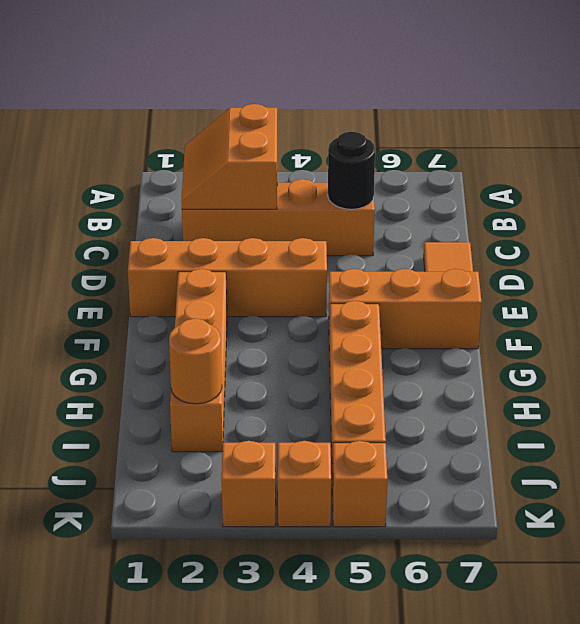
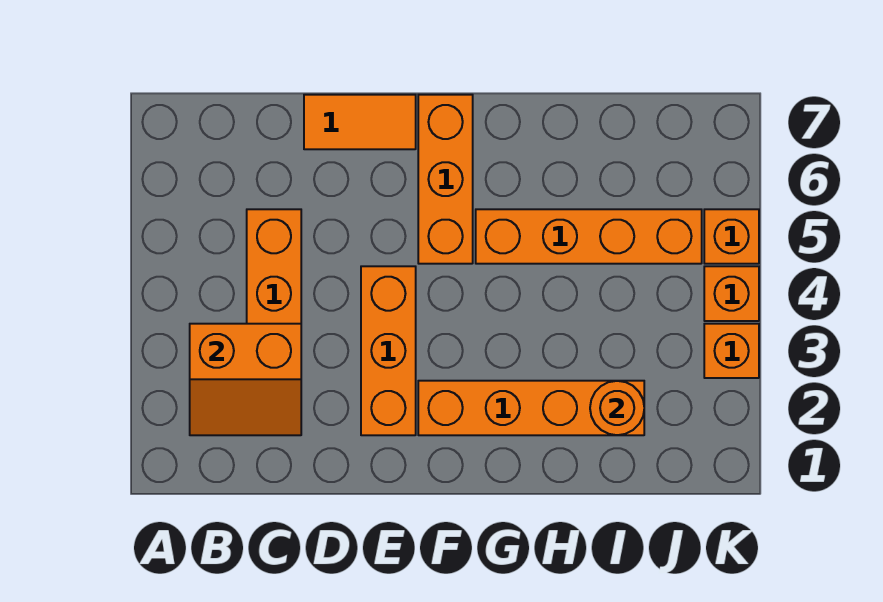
black round brick C5 level 2 -> none
orange brick E1:E4 level 1 -> orange brick E2:E4 level 1

